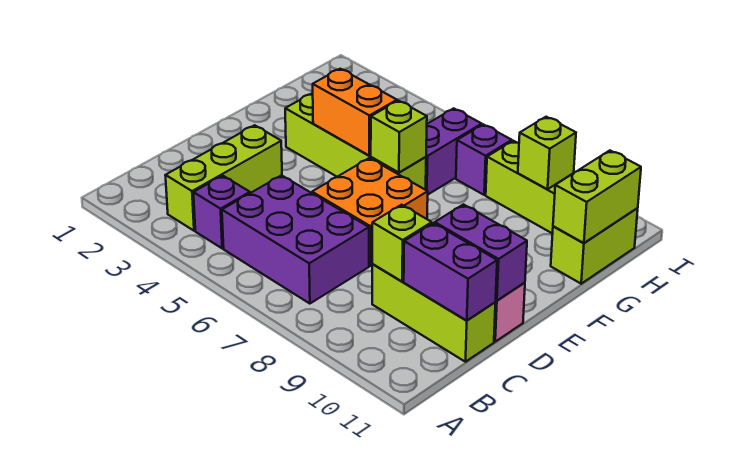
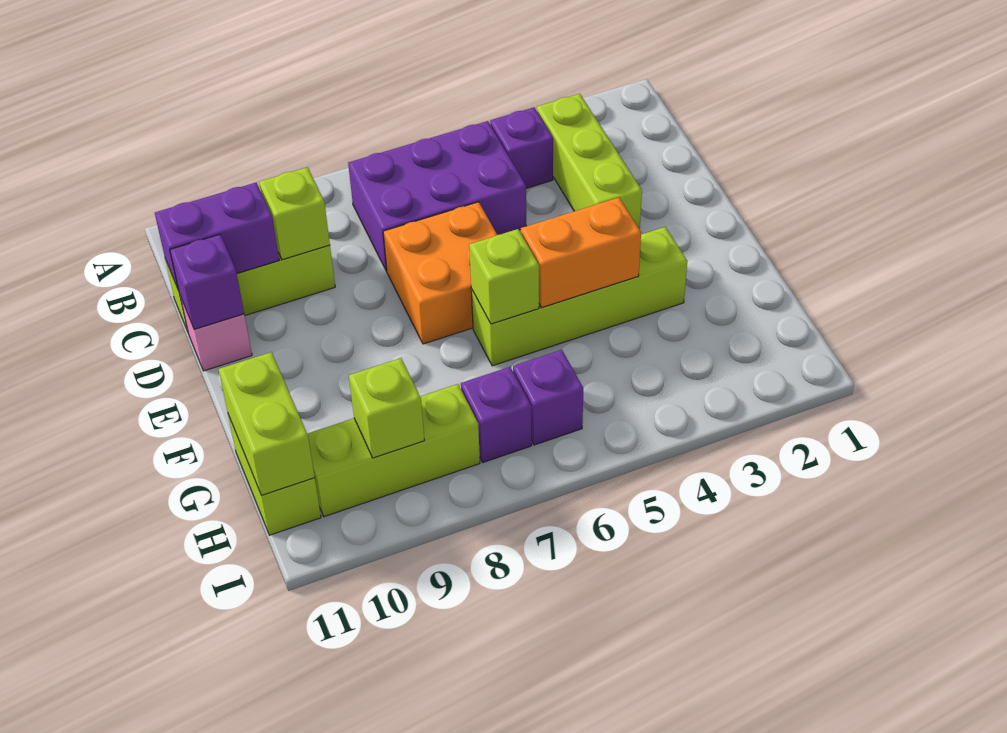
purple brick D10:D11 level 2 -> purple brick D11 level 2
purple brick G6:H6 level 1 -> purple brick H6 level 1

